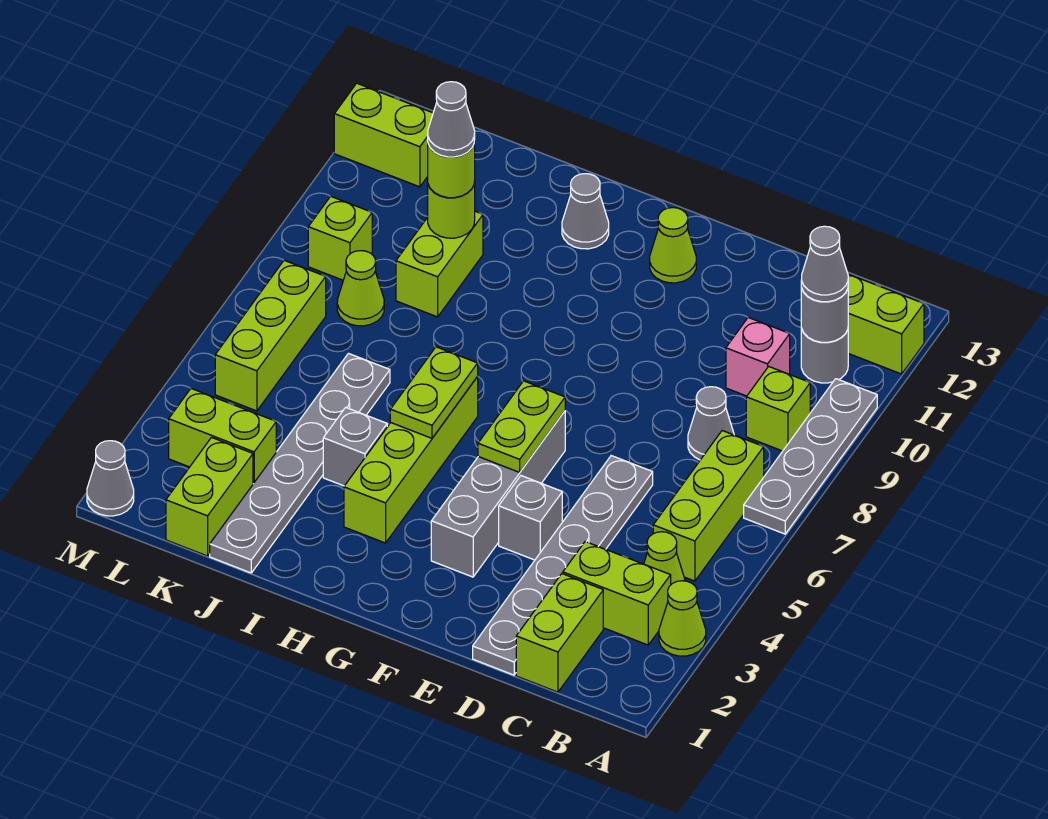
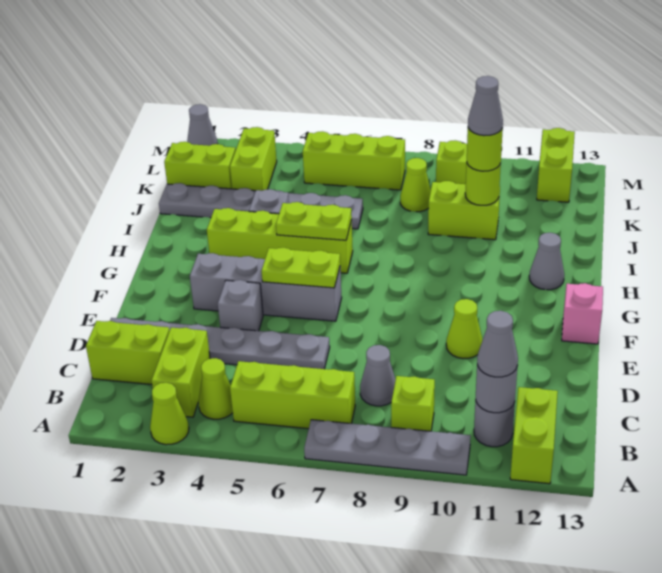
pink brick C10 level 1 -> pink brick F13 level 1
lime cone F12 level 1 -> lime cone E10 level 1

